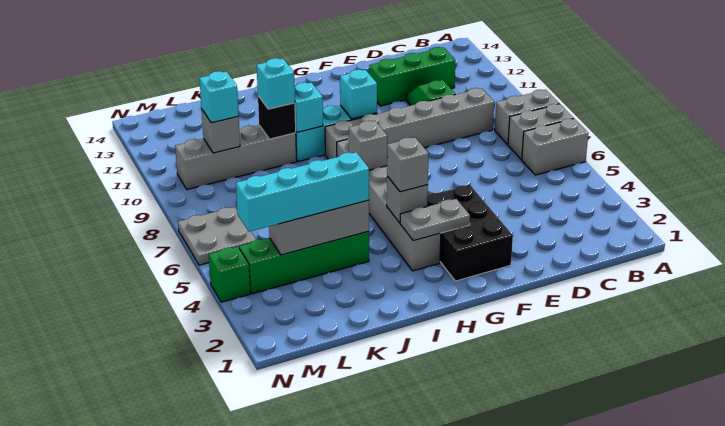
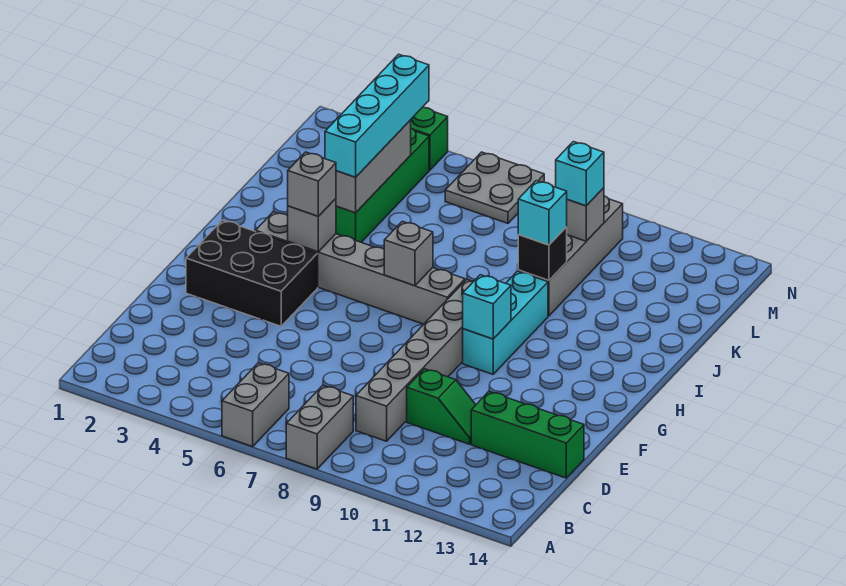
grey brick A7:B7 level 1 -> none
green brick C12:E12 level 1 -> green brick D12:D14 level 1
grey plate G3:H3 level 2 -> none
cyan brick I10 level 2 -> none

